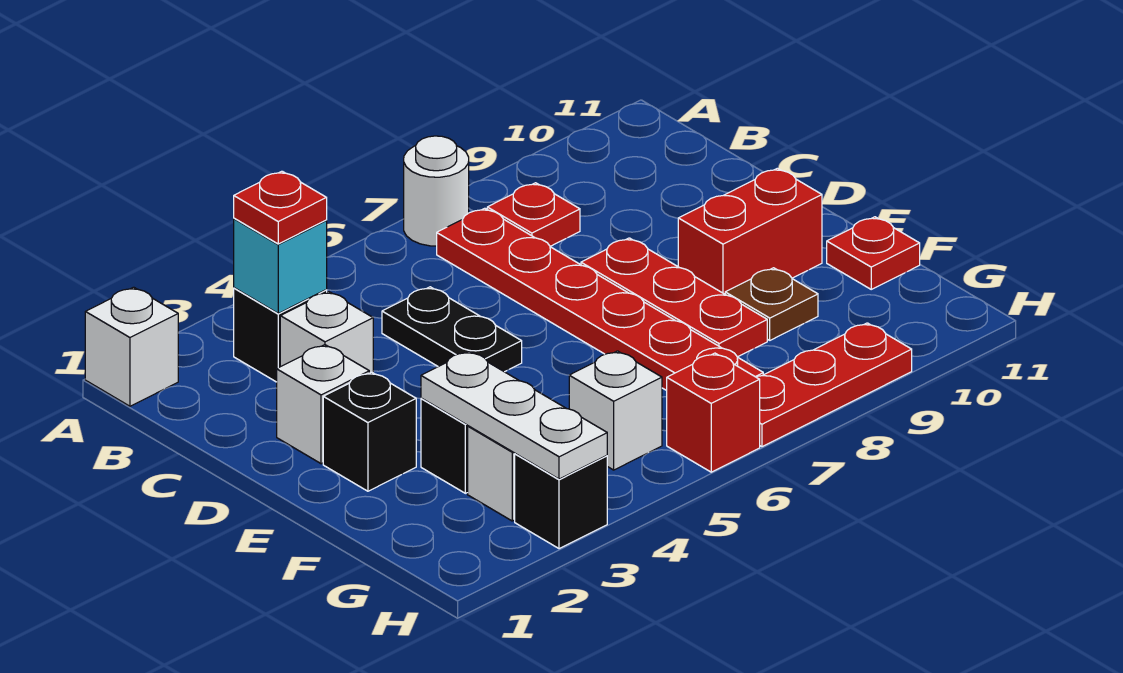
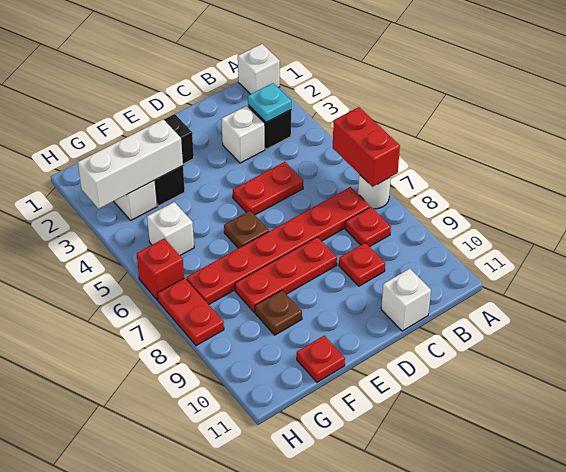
cyan brick B3 level 2 -> cyan plate B3 level 2
red plate B3 level 3 -> red plate C9 level 1
black plate C5:D5 level 1 -> red plate C5:D5 level 1
white brick D2 level 1 -> white brick C11 level 1
none -> brown plate E6 level 1
red brick E9:E10 level 1 -> red brick A6:A7 level 2
white plate F3:H3 level 2 -> white brick F3:H3 level 2
black brick H3 level 1 -> none
red plate H7:H9 level 1 -> red plate H7:H8 level 1

